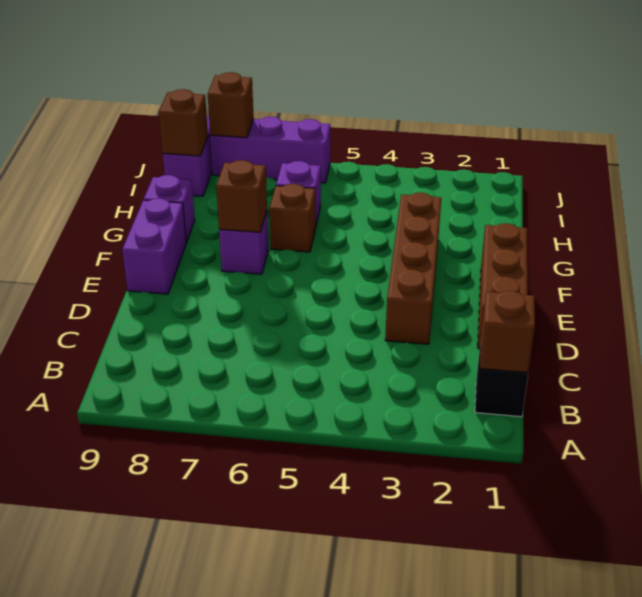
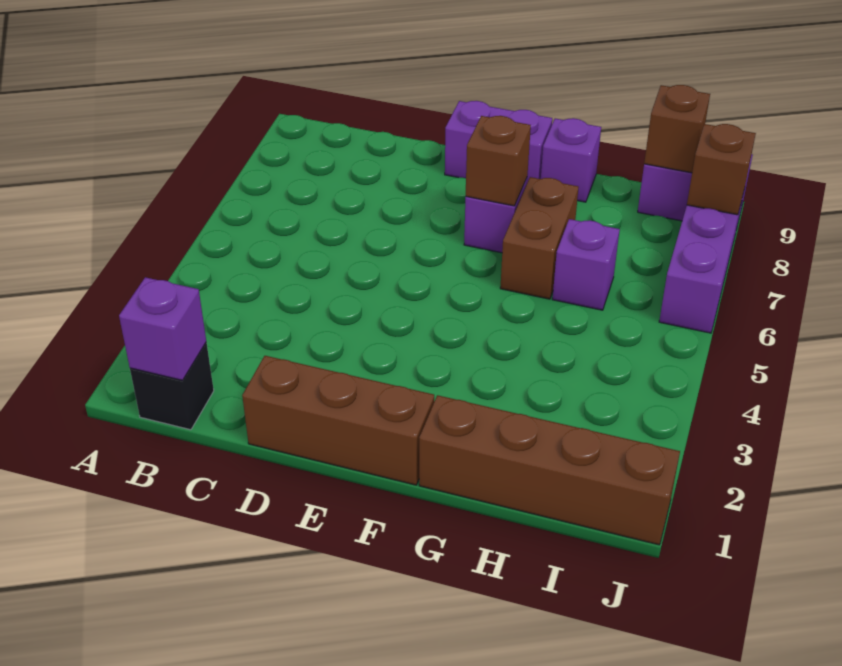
brown brick B1 level 2 -> purple brick B1 level 2
brown brick D3:G3 level 1 -> brown brick G1:J1 level 1
brown brick G6 level 1 -> brown brick G6:G7 level 1

